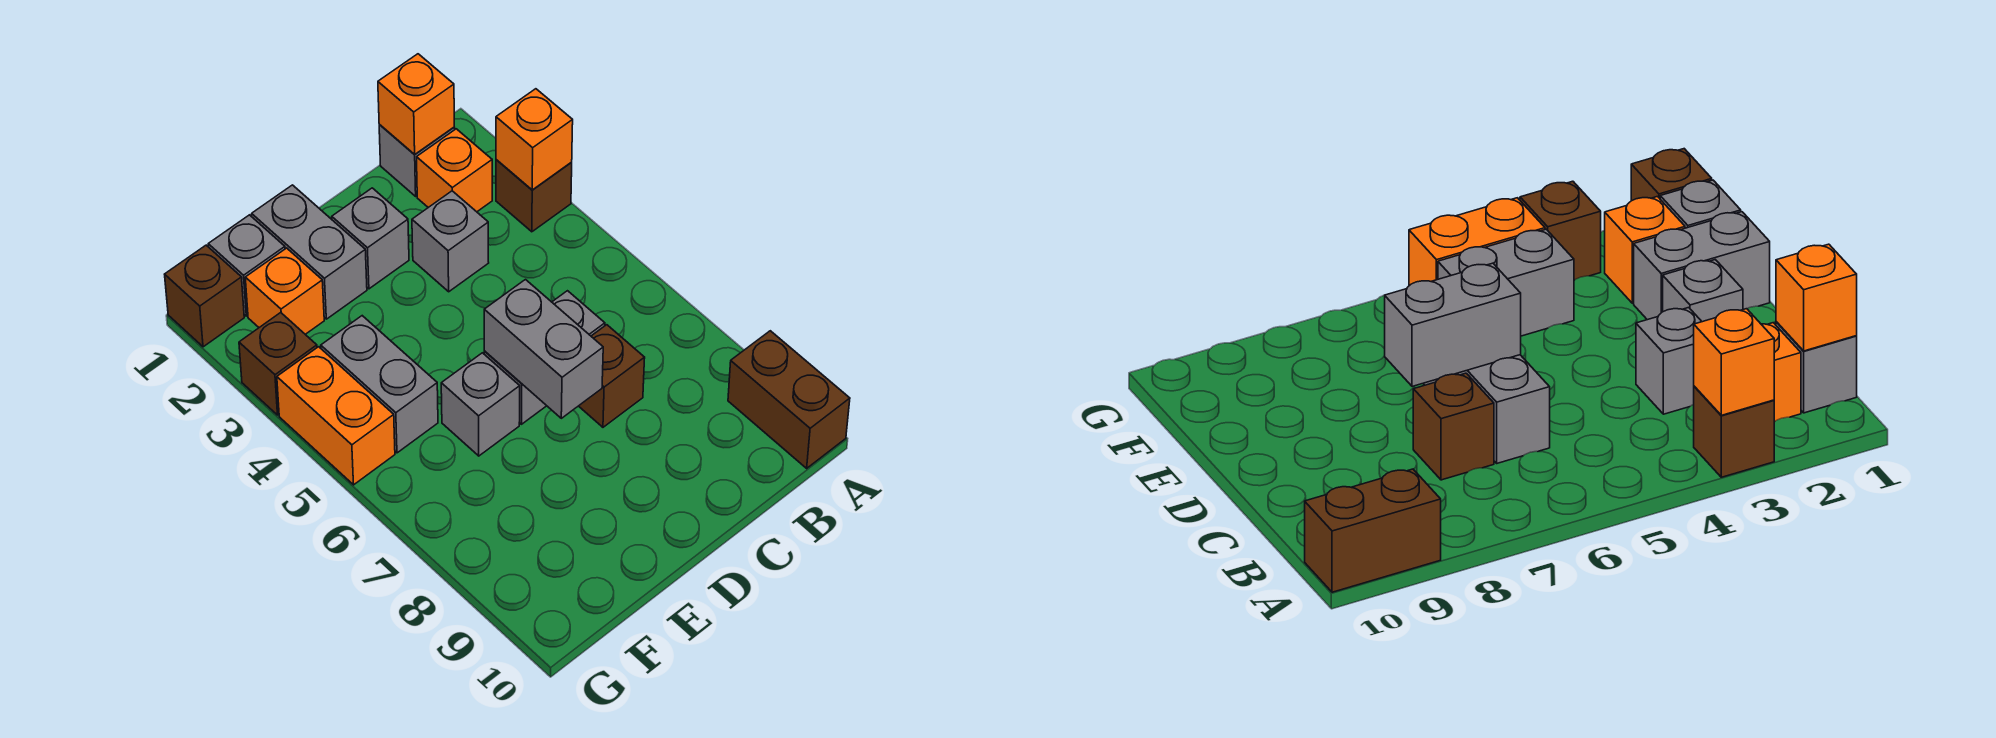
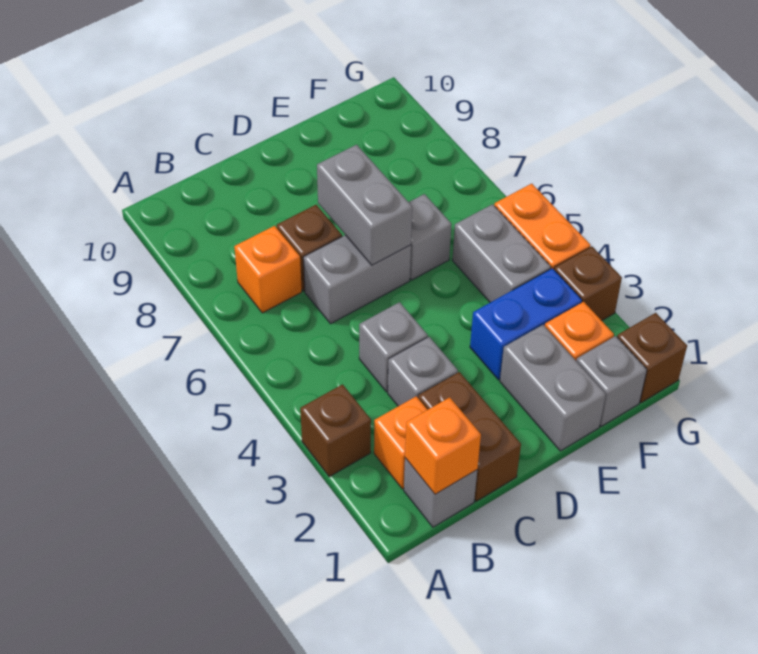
orange brick A3 level 2 -> orange brick B7 level 1
brown brick A9:A10 level 1 -> brown brick C1:C2 level 1
grey brick D2 level 1 -> grey brick C4 level 1
none -> blue brick E3:F3 level 1

